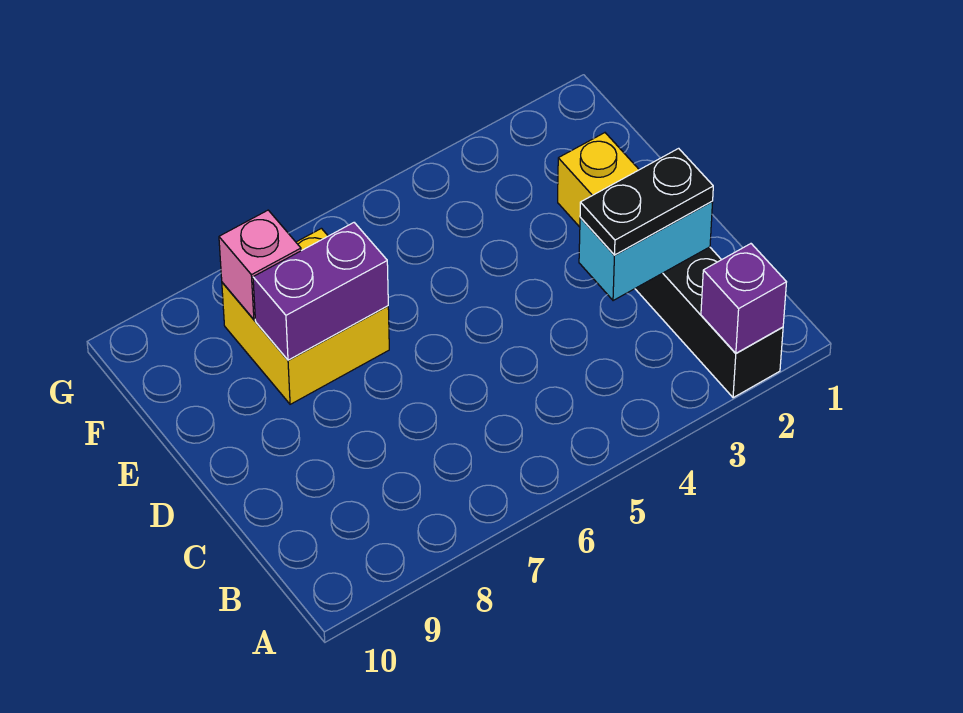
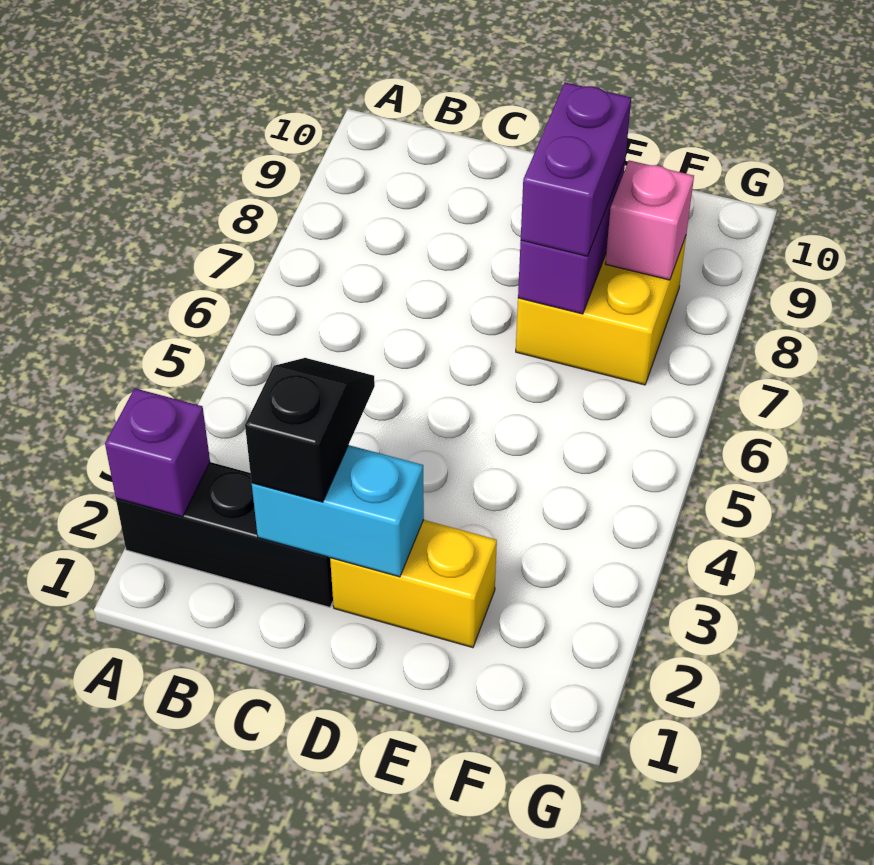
cyan brick C2:C3 level 2 -> cyan brick C2:D2 level 2
black plate C2:C3 level 3 -> black slope C2:C3 level 3 top 2
none -> purple brick E7:E8 level 3

